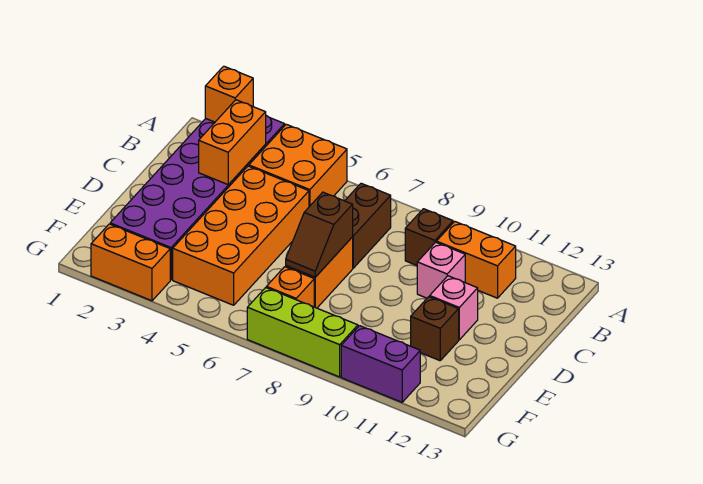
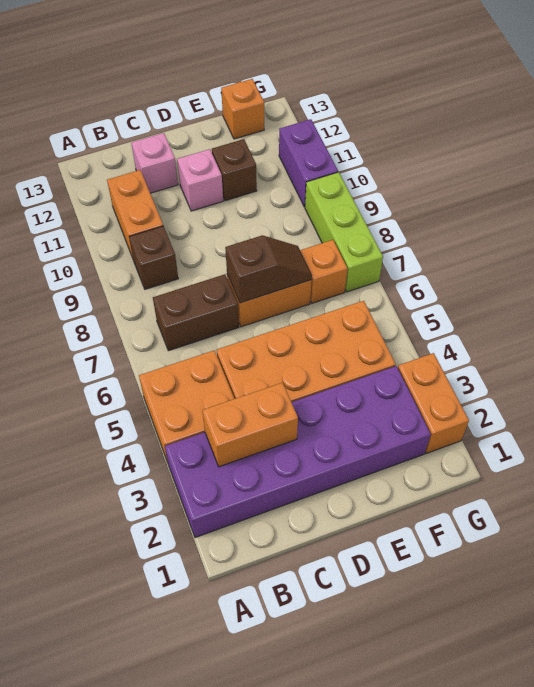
orange brick A2 level 2 -> orange brick F13 level 1
pink brick C10 level 1 -> pink brick C12 level 1

